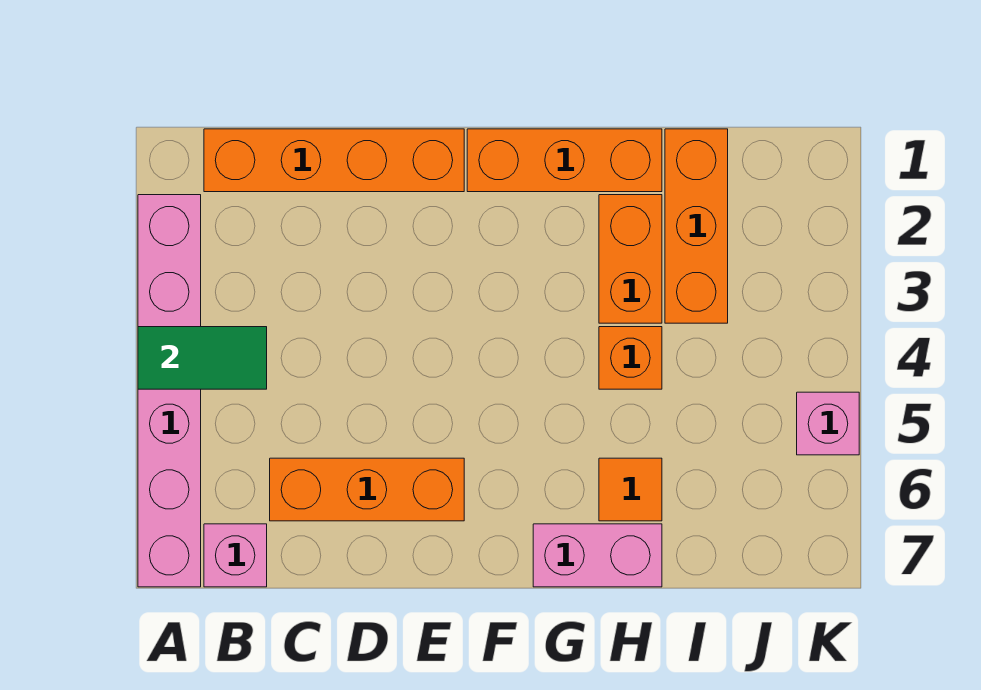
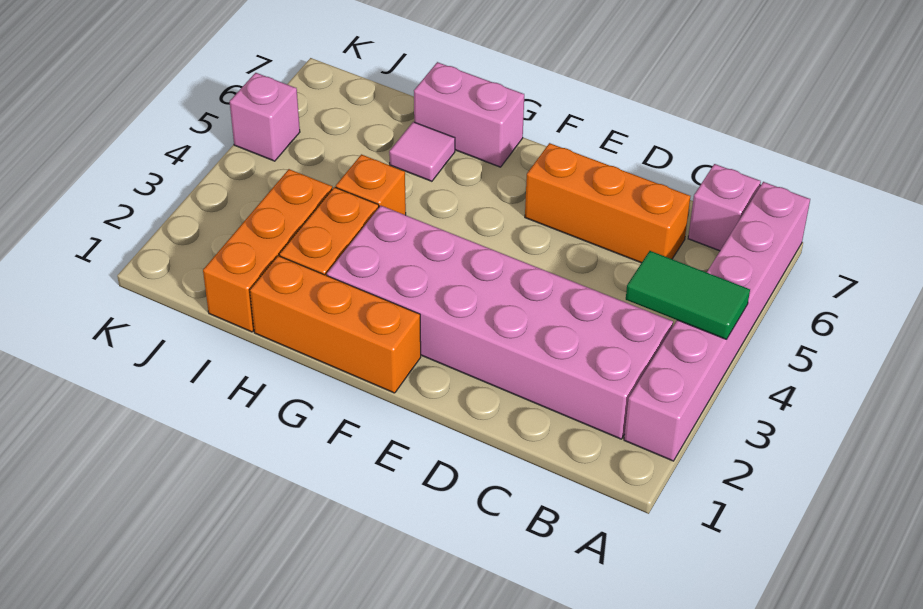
orange brick B1:E1 level 1 -> none
none -> pink brick B2:G3 level 1
orange tile H6 level 1 -> pink tile H6 level 1

